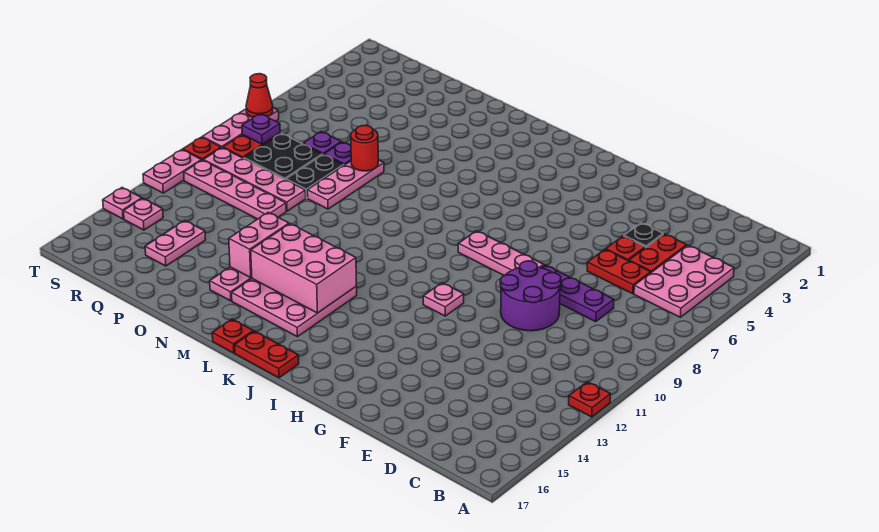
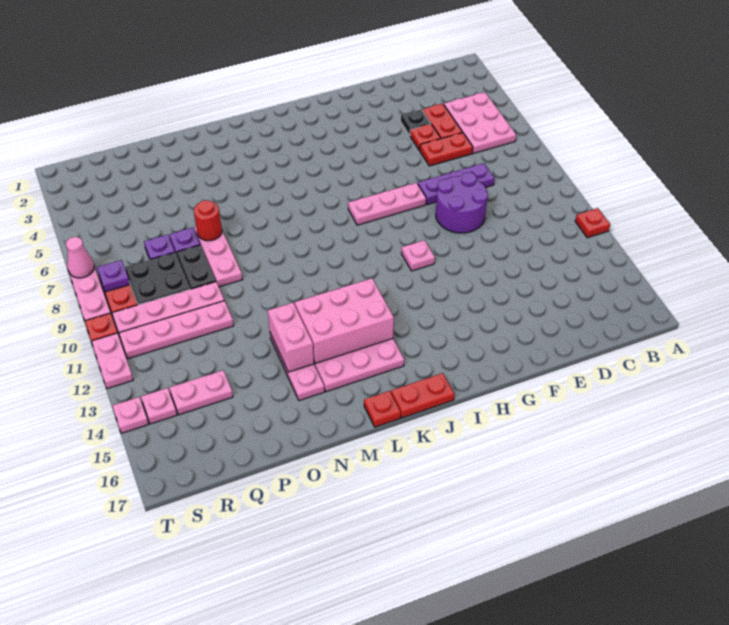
pink plate Q14:Q15 level 1 -> pink plate Q14:R14 level 1
red cone T7 level 2 -> pink cone T7 level 2

